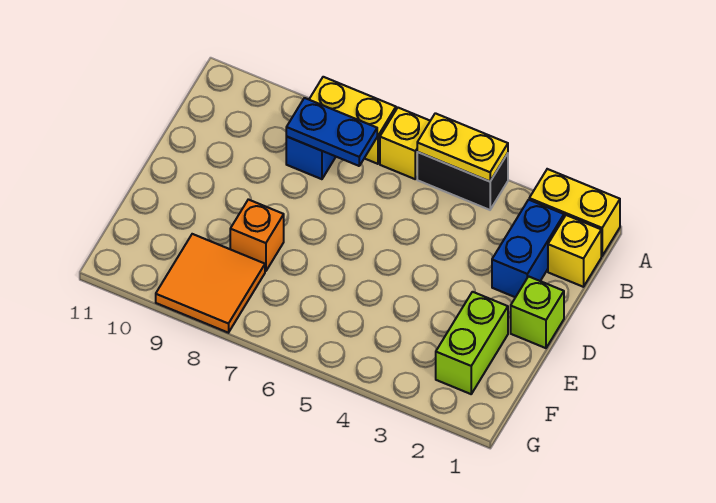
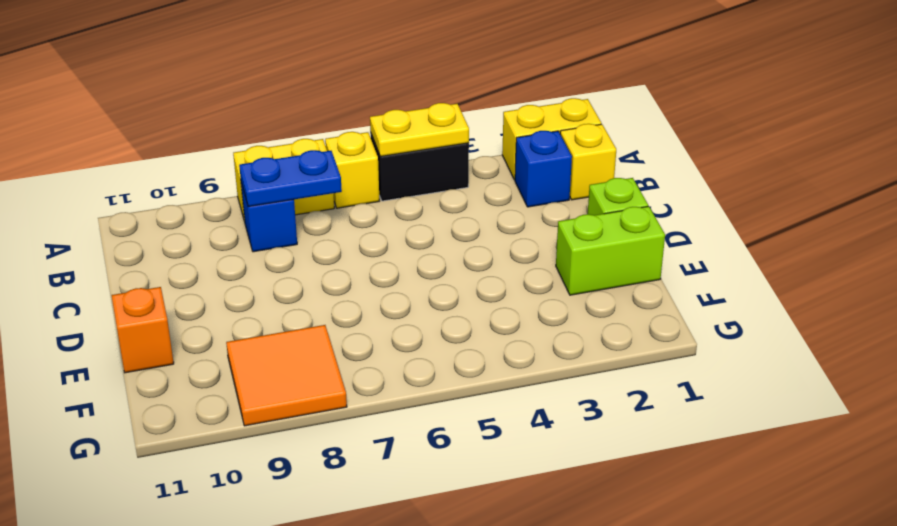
blue brick B2:C2 level 1 -> blue brick B2 level 1
lime brick E2:F2 level 1 -> lime brick E1:E2 level 1
orange brick E8 level 1 -> orange brick E11 level 1

